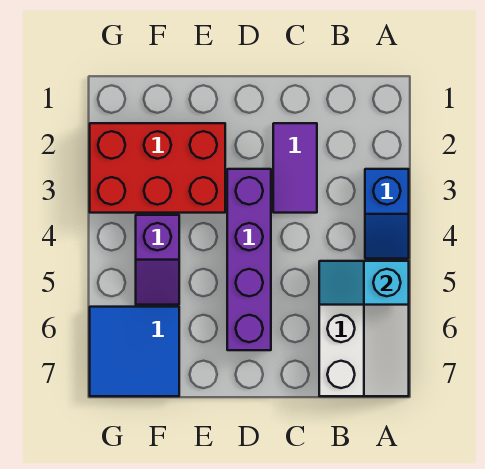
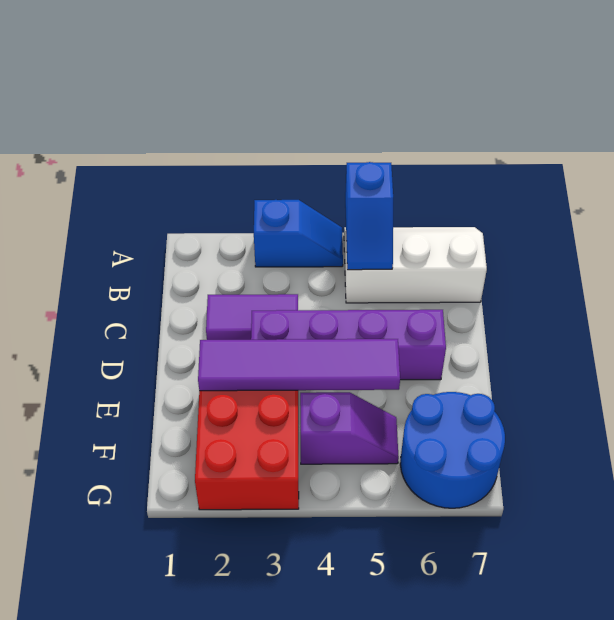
cyan slope A5:B5 level 2 top A -> blue slope A5:B5 level 2 top A
none -> purple tile E2:E5 level 2
blue tile F6:G7 level 1 -> blue round brick F6:G7 level 1

